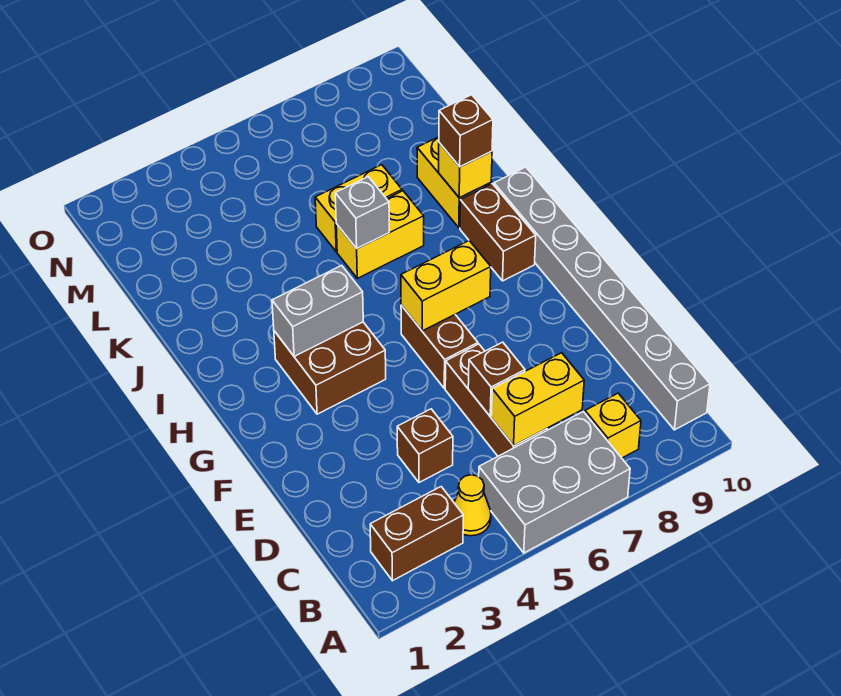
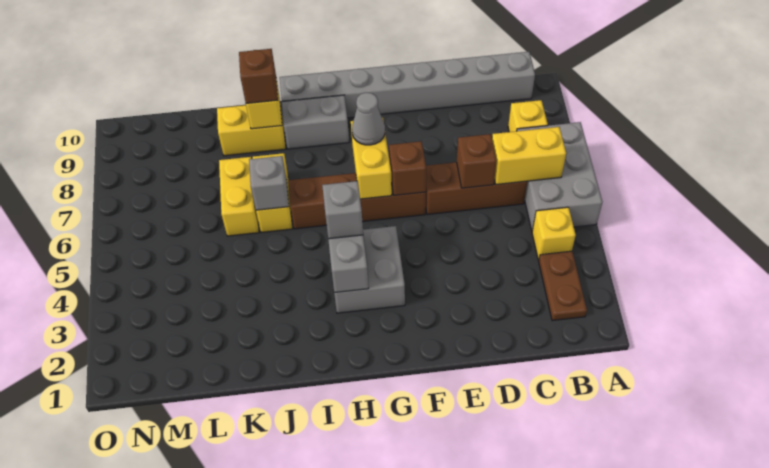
brown brick B2:B3 level 1 -> brown plate B2:B3 level 1
yellow cone B4 level 1 -> yellow brick B4 level 1
yellow brick C6:C7 level 2 -> yellow brick B6:C6 level 2
brown brick D4 level 1 -> brown brick F6 level 2
brown brick F6:G6 level 1 -> brown brick F6:I6 level 1
brown brick G3:H4 level 1 -> grey brick G3:H4 level 1
none -> grey cone G7 level 3
none -> grey brick H4 level 3
brown brick H9:I9 level 1 -> grey brick H9:I9 level 1

